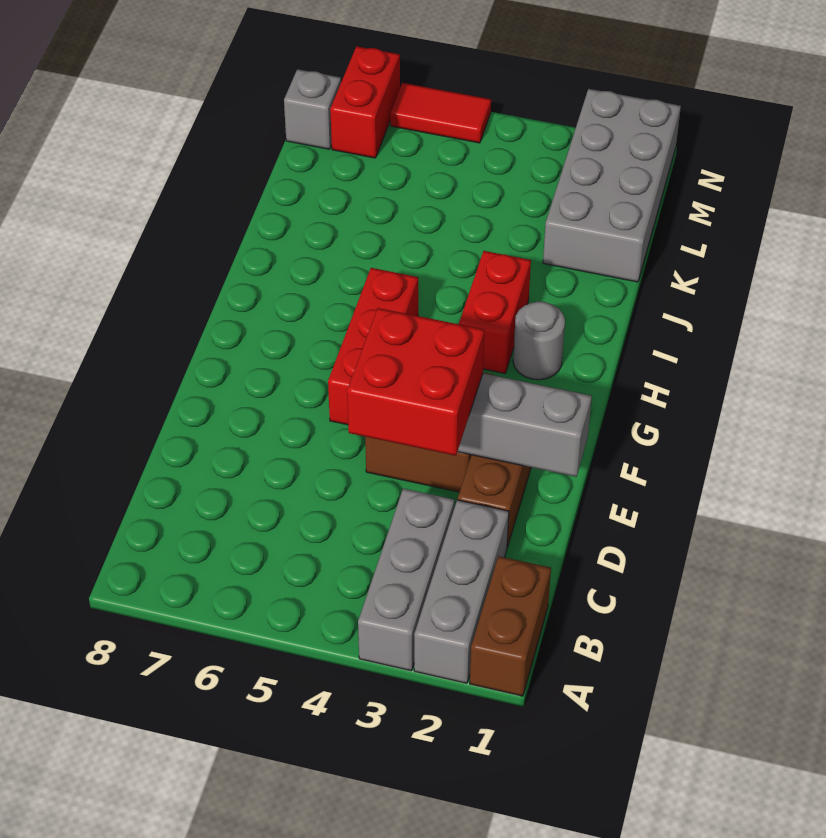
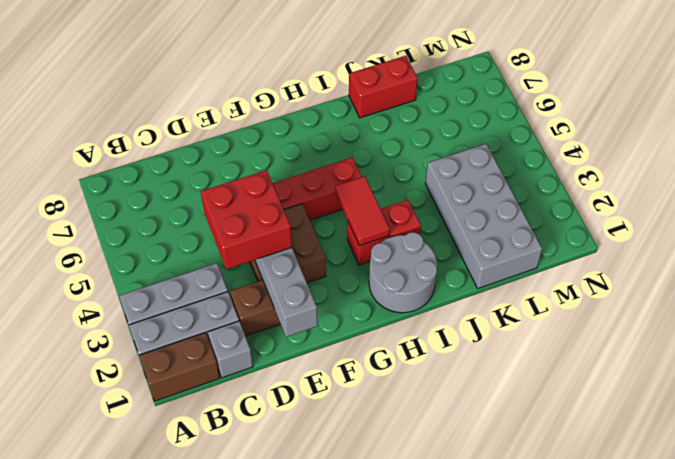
grey round brick H2 level 1 -> grey round brick H1:I2 level 1
grey brick K1:N2 level 1 -> grey brick K1:L4 level 1
red brick M7:N7 level 1 -> red brick J8:K8 level 1
grey brick M8 level 1 -> grey brick C1 level 1
red tile N5:N6 level 1 -> red tile H3:H4 level 2

